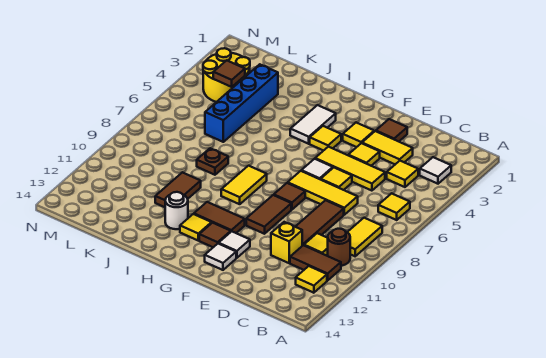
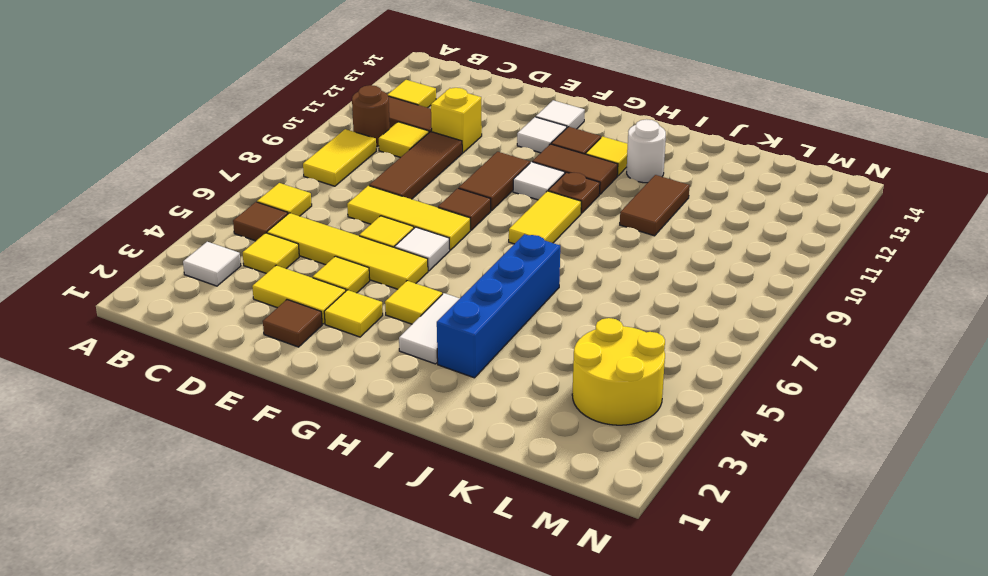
yellow tile D5:F5 level 1 -> yellow tile C5:F5 level 1
none -> white tile G10 level 1
brown plate J8 level 1 -> brown plate H10 level 1
blue brick K3:K6 level 1 -> blue brick I3:I6 level 1
brown tile L4 level 2 -> brown tile B5 level 1

